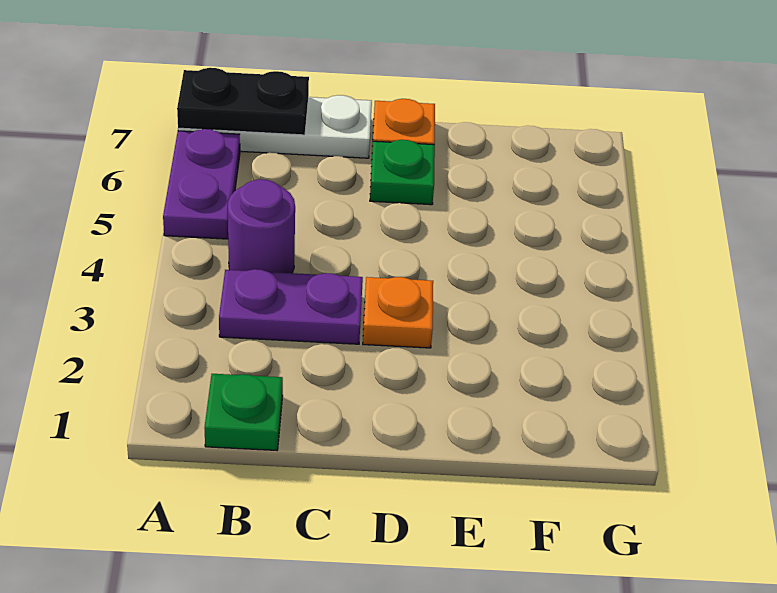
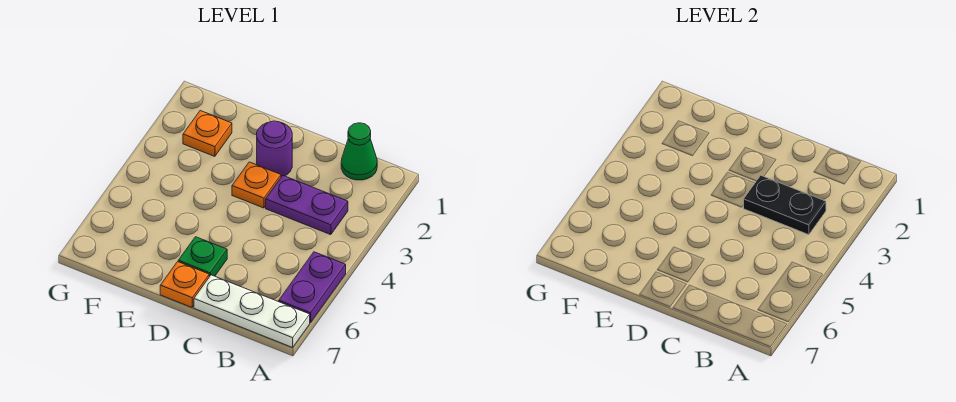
black plate A7:B7 level 2 -> black plate B3:C3 level 2
green plate B1 level 1 -> green cone B1 level 1
purple round brick B4 level 1 -> purple round brick D2 level 1
none -> orange plate F2 level 1

